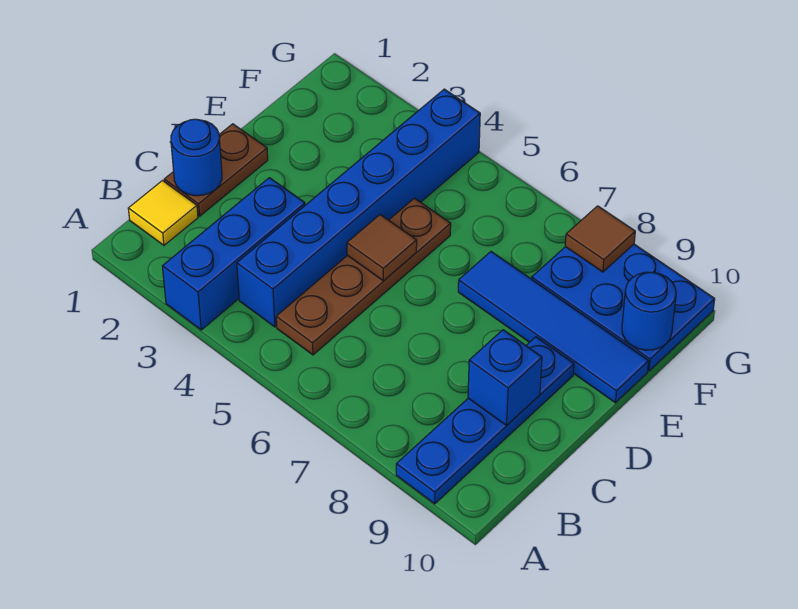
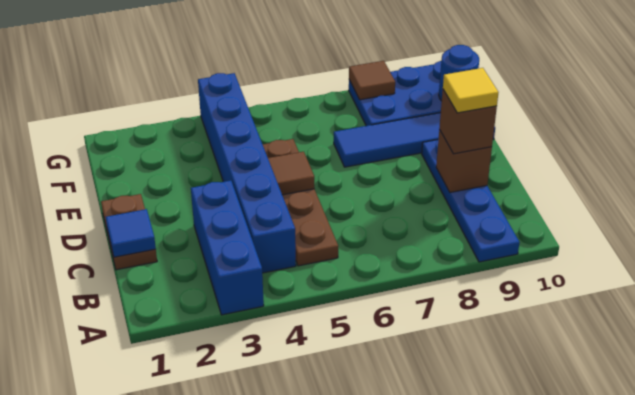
yellow tile B1 level 1 -> yellow tile C9 level 4
blue round brick C1 level 2 -> blue tile C1 level 2
blue brick C9 level 2 -> brown brick C9 level 2
none -> brown brick C9 level 3

